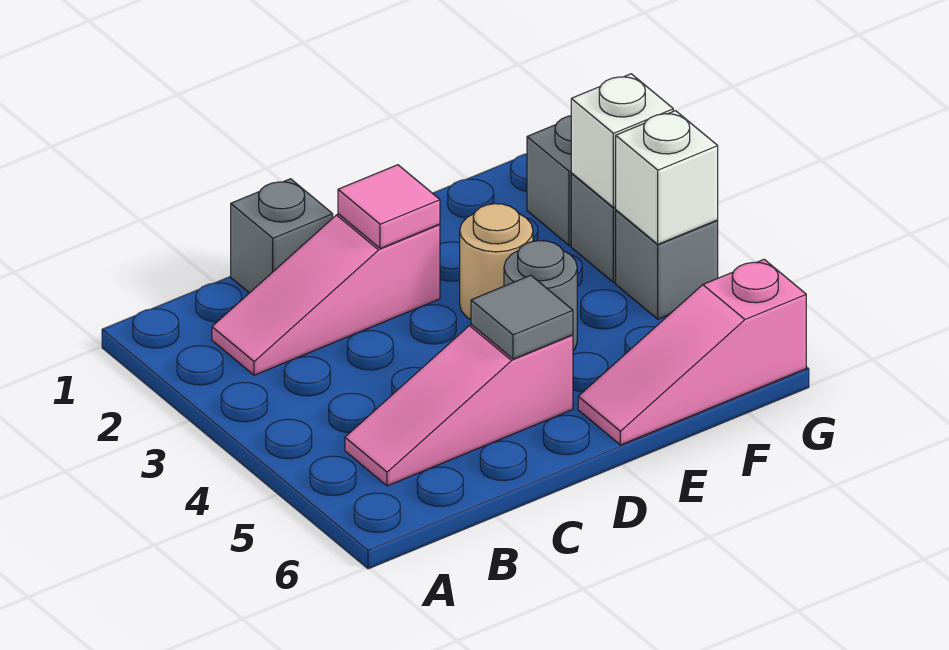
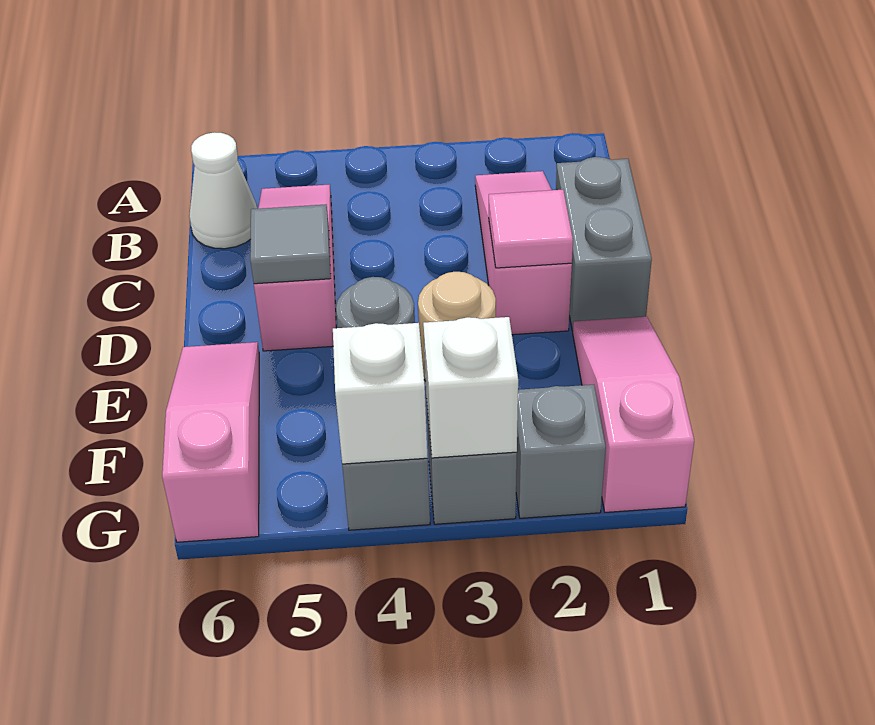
none -> white cone B6 level 1
grey brick C1 level 1 -> grey brick C1:D1 level 1
none -> pink slope E1:G1 level 1 top G

